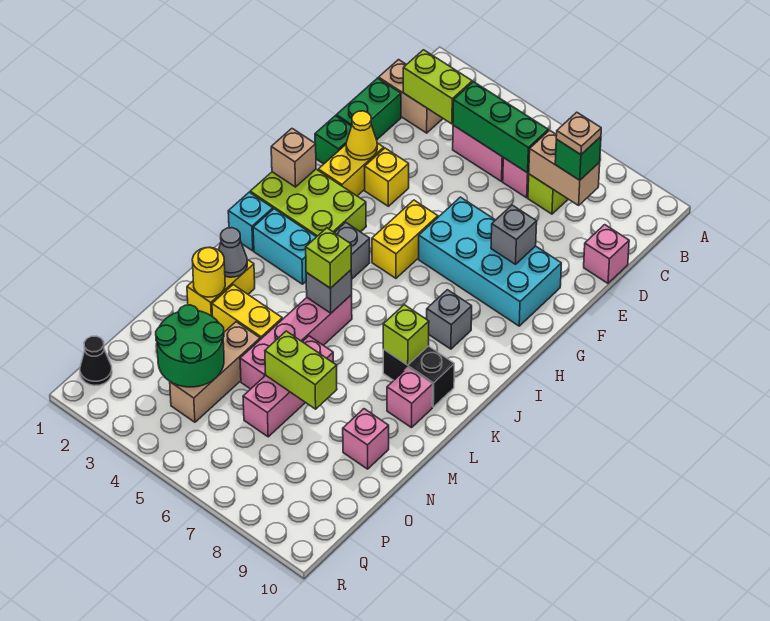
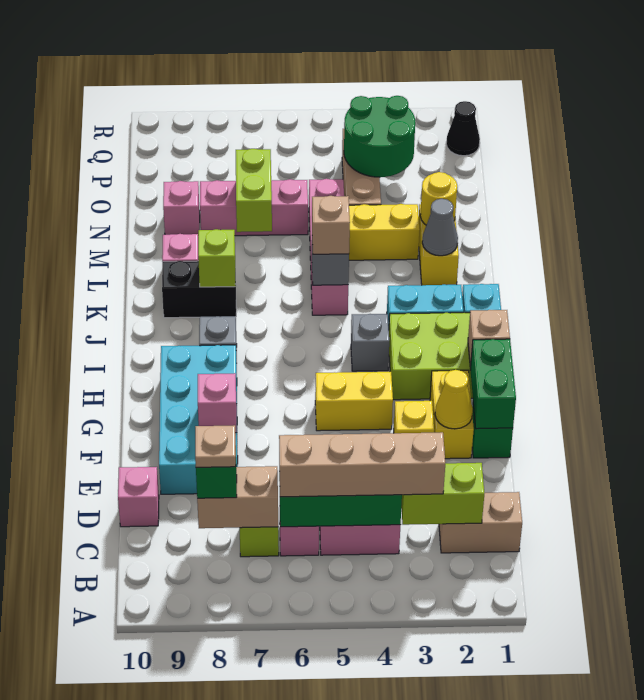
none -> tan brick C3:C6 level 3
green brick D1:E1 level 1 -> green brick F1:G1 level 2
cyan brick F6:G9 level 1 -> cyan brick E8:H9 level 1
grey brick F8 level 2 -> pink brick F8 level 2
yellow brick G5:H5 level 1 -> yellow brick G4:G5 level 1
lime brick K5 level 3 -> tan brick K5 level 3
pink brick M6:O6 level 1 -> pink brick N6:N8 level 1
lime brick N6:N7 level 2 -> lime brick M7:N7 level 2

